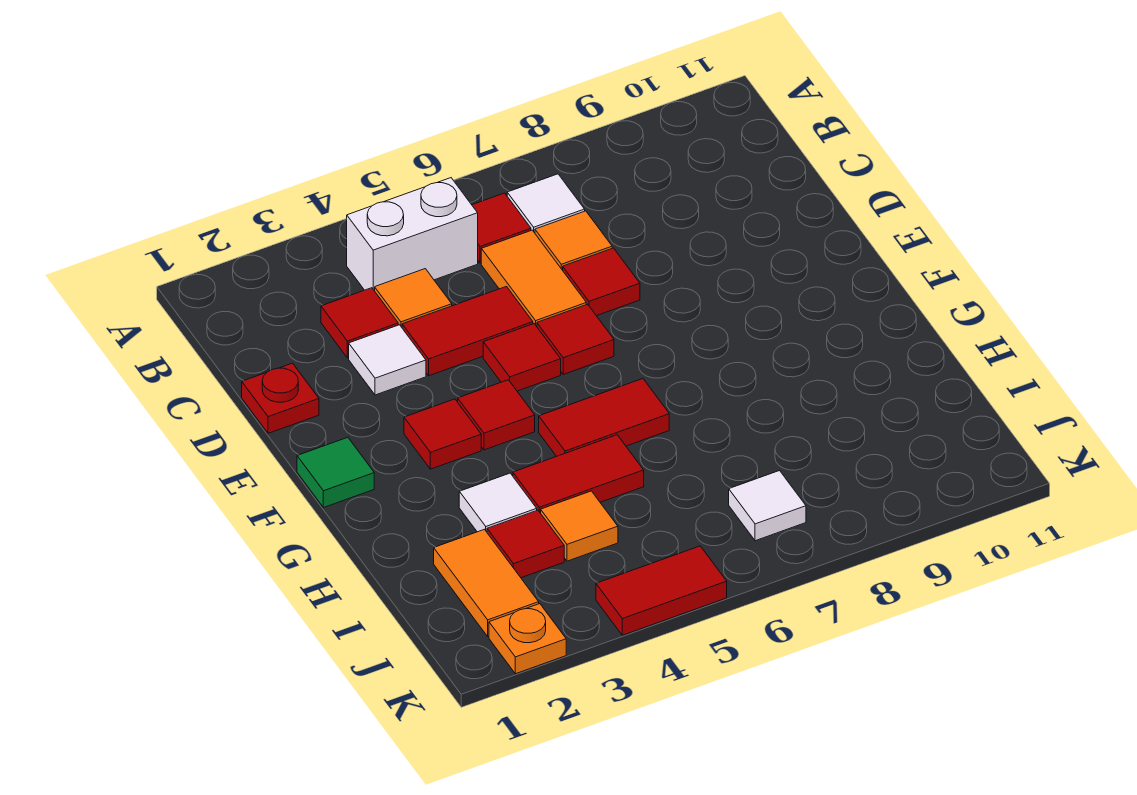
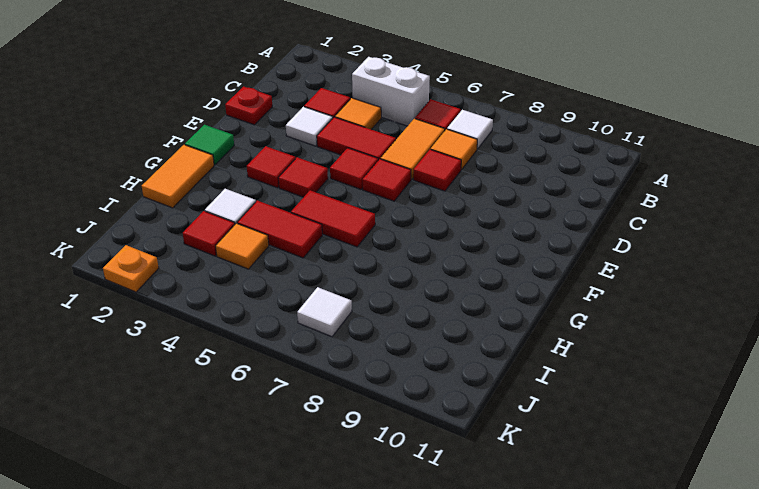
orange tile I2:J2 level 1 -> orange tile G1:H1 level 1
red tile K4:K5 level 1 -> none

